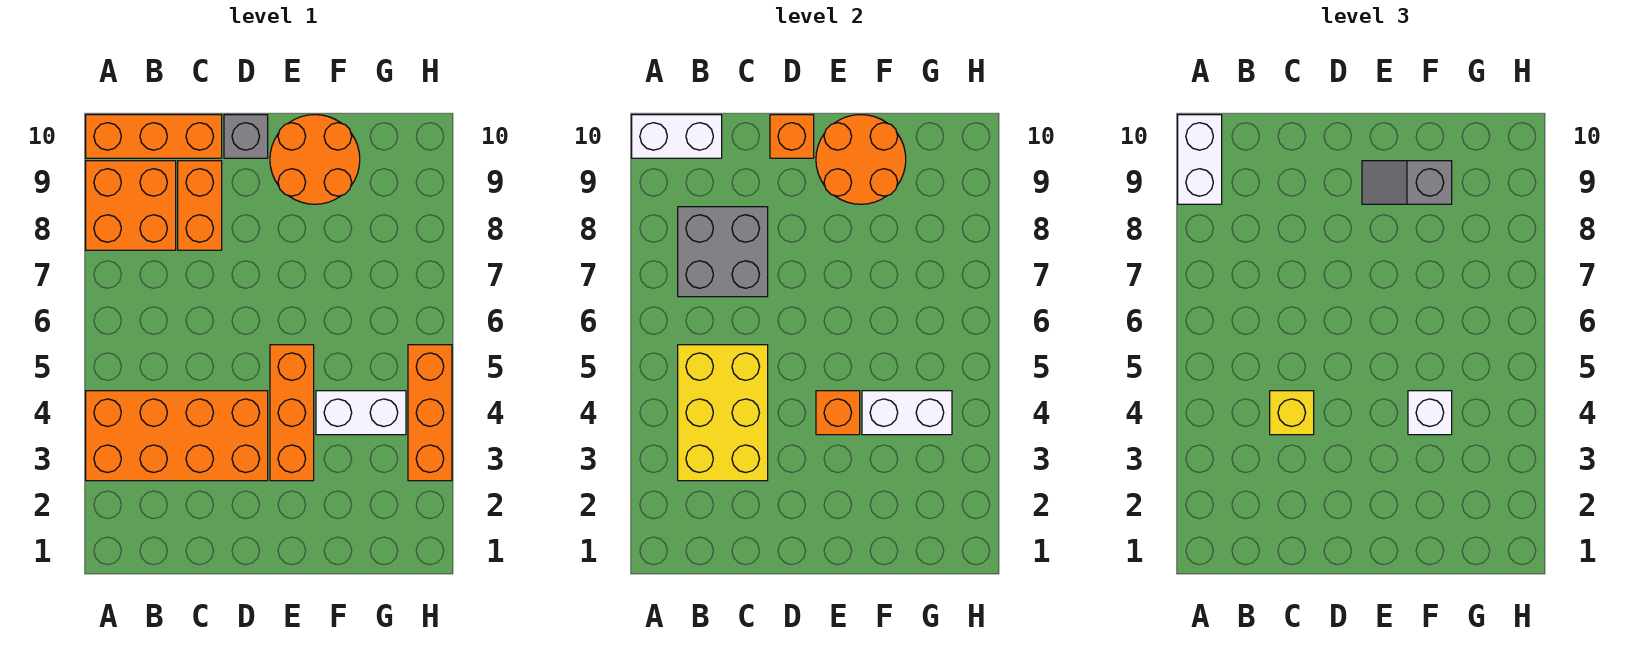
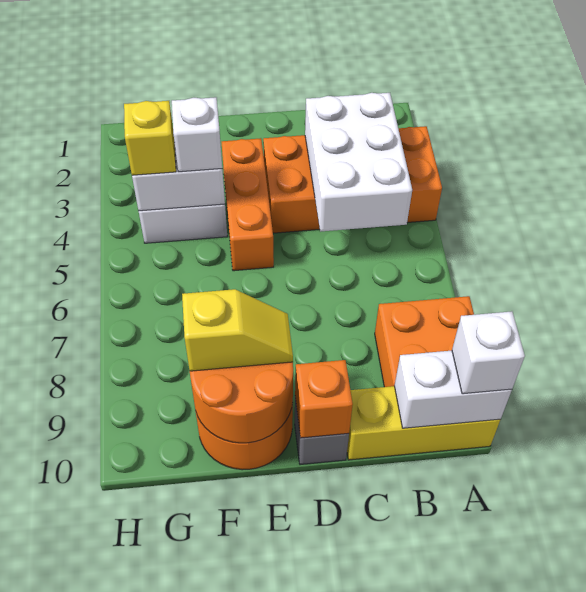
white brick A9:A10 level 3 -> white brick A10 level 3
orange brick A10:C10 level 1 -> yellow brick A10:C10 level 1
yellow brick B3:C5 level 2 -> white brick B3:C5 level 2
grey brick B7:C8 level 2 -> none
yellow brick C4 level 3 -> yellow brick G4 level 3
orange brick C8:C9 level 1 -> none
orange brick E4 level 2 -> none
grey slope E9:F9 level 3 top F -> yellow slope E9:F9 level 3 top F
orange brick H3:H5 level 1 -> none

